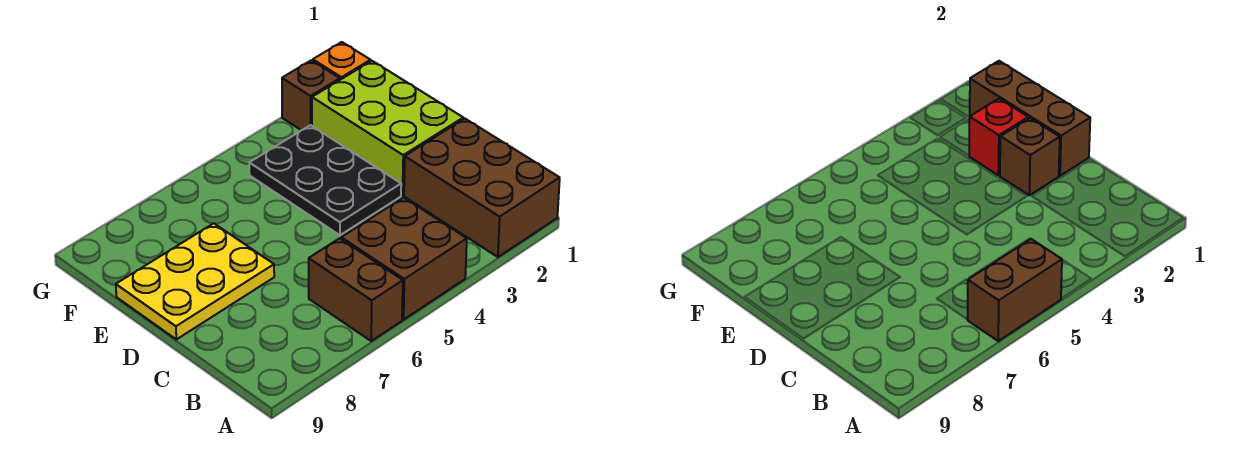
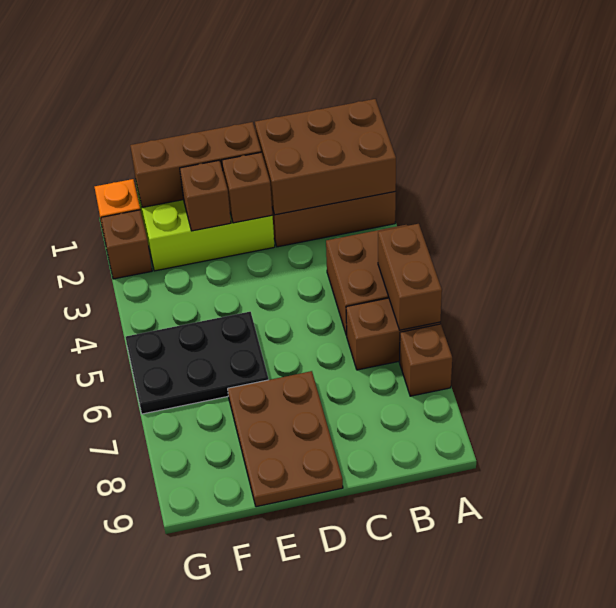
none -> brown brick A1:C2 level 2
none -> brown brick A7 level 1
black plate D3:F4 level 1 -> black plate E5:G6 level 1
yellow plate D7:E9 level 1 -> brown plate D7:E9 level 1
red brick E2 level 2 -> brown brick E2 level 2

